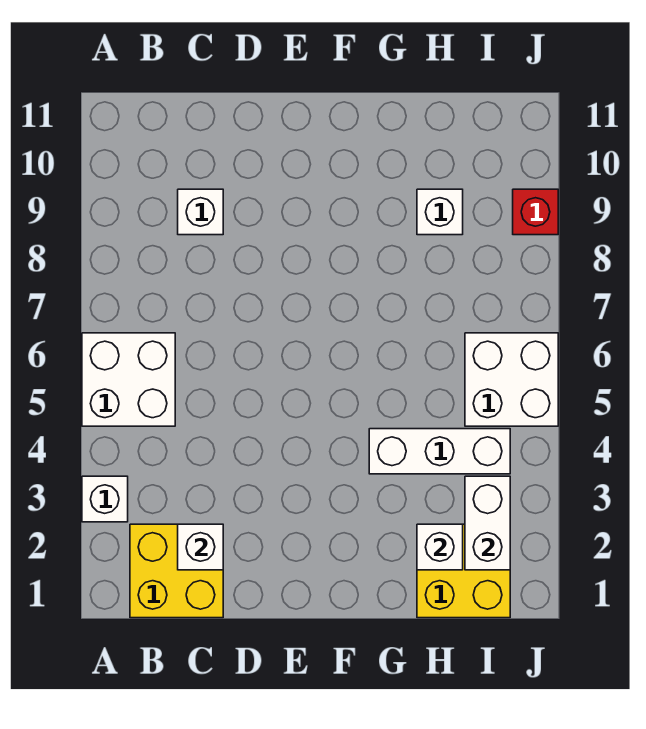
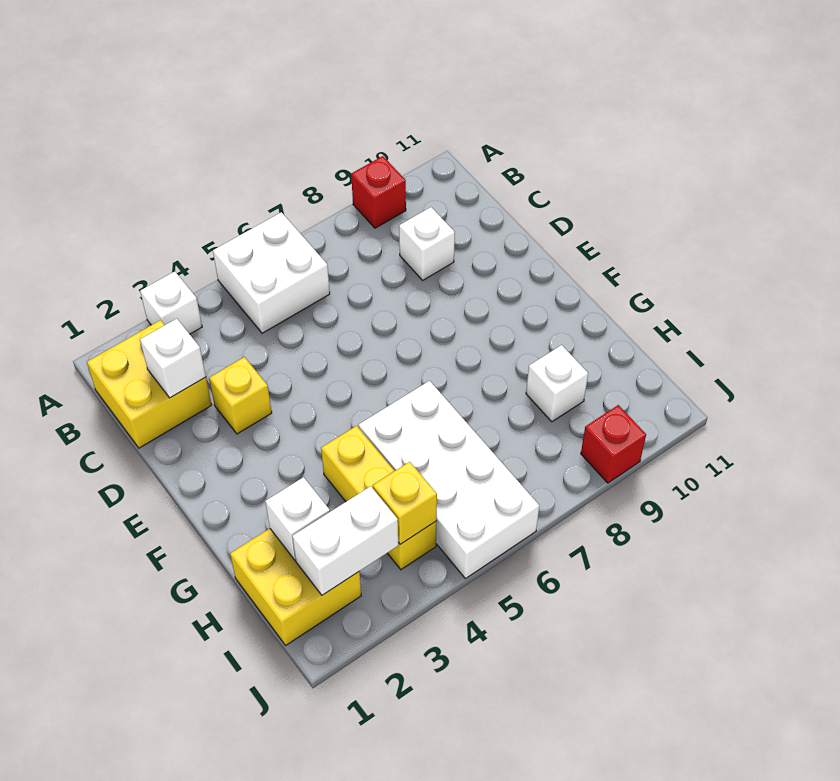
none -> red brick A9 level 1
none -> yellow brick D3 level 1
white brick G4:I4 level 1 -> yellow brick G4:I4 level 1
none -> yellow brick I4 level 2
white brick I5:J6 level 1 -> white brick G5:J6 level 1

